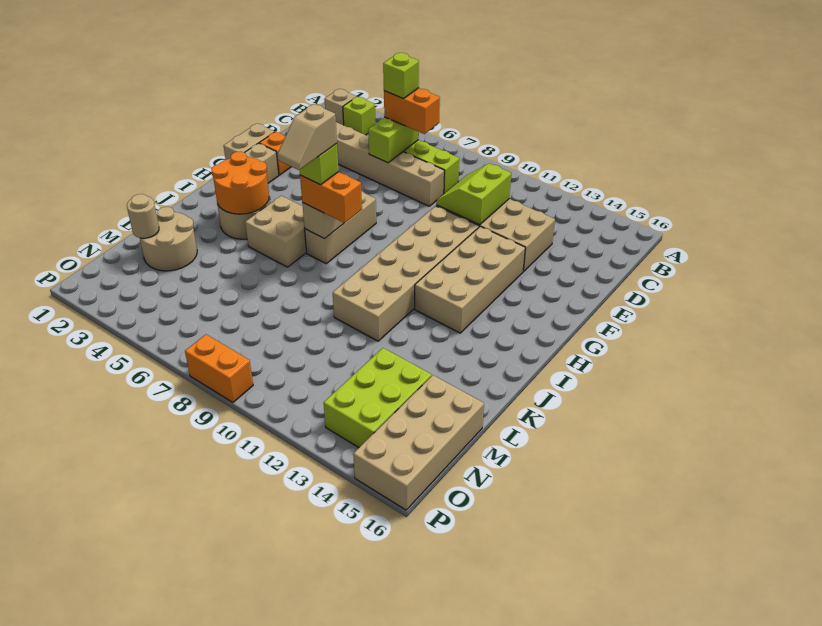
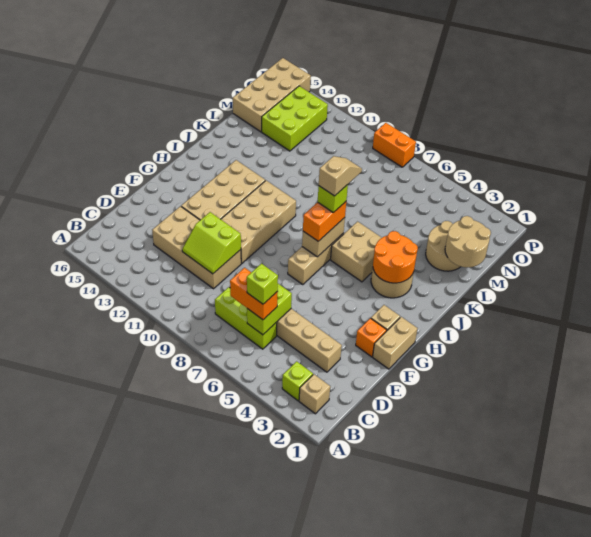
lime slope D10:E11 level 2 top 11 -> lime slope D10:E11 level 2 top E
tan brick F10:K11 level 1 -> tan brick F10:I11 level 1
orange brick I7:I8 level 3 -> orange brick H7:I7 level 3
tan round brick M2 level 2 -> tan round brick L1:M2 level 2

